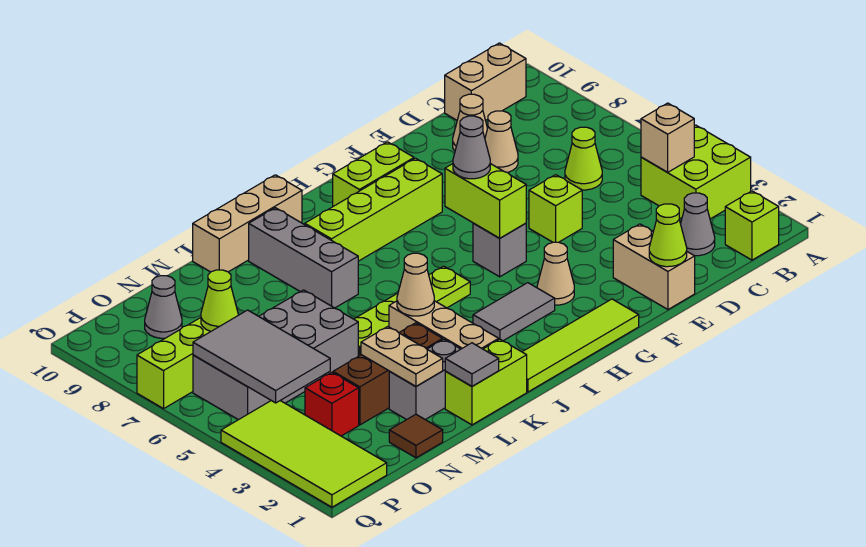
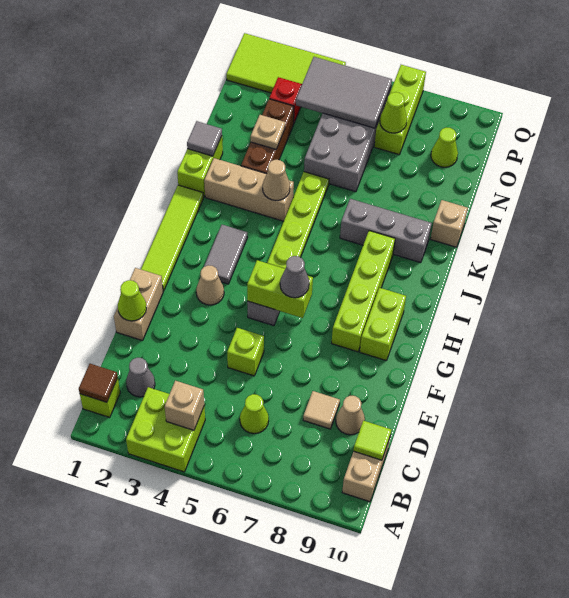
none -> lime tile C10 level 2
tan cone D8 level 1 -> tan tile D8 level 1
tan brick E1:E2 level 1 -> tan brick E1:F1 level 1
tan brick J10:L10 level 1 -> tan brick L10 level 1
grey brick L2:M2 level 1 -> none
tan plate M2:M3 level 2 -> tan plate M3 level 2
brown tile N1 level 1 -> brown tile B1 level 2
grey cone O9 level 1 -> lime cone O9 level 1

